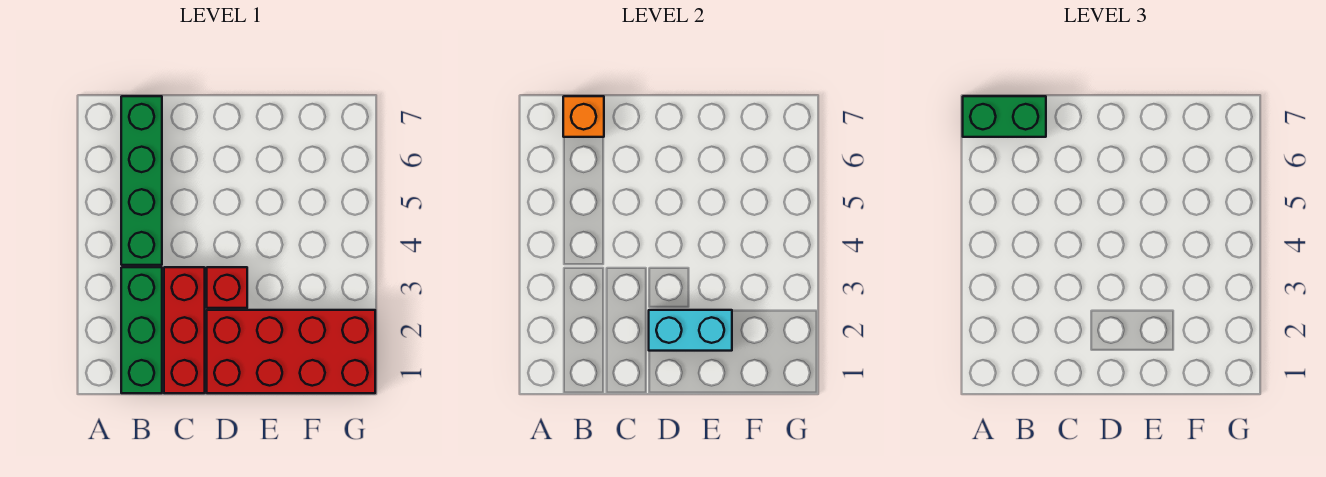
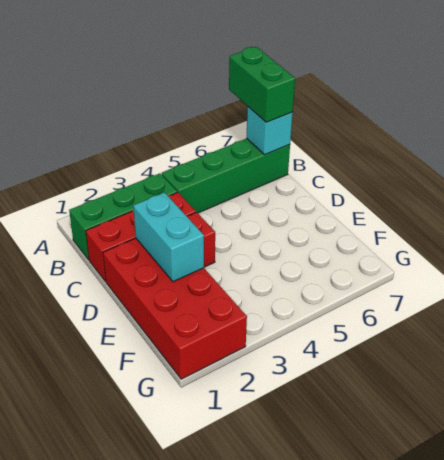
orange brick B7 level 2 -> cyan brick B7 level 2

